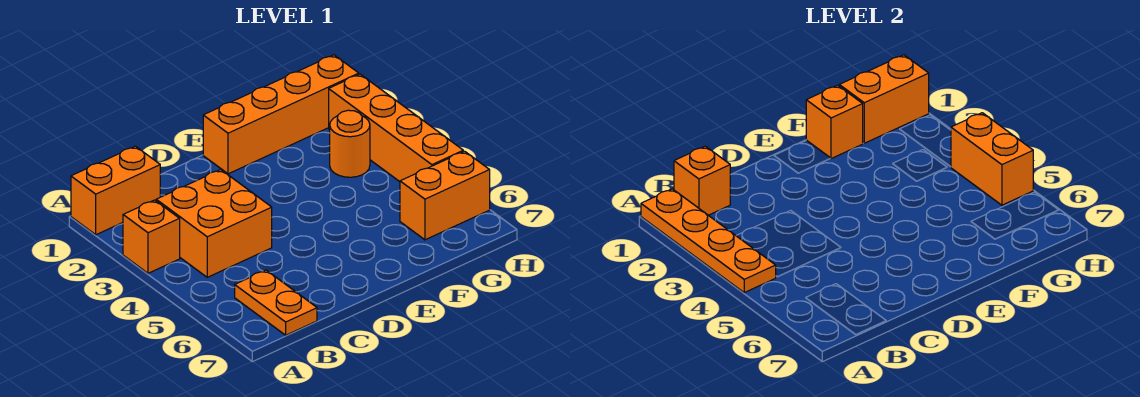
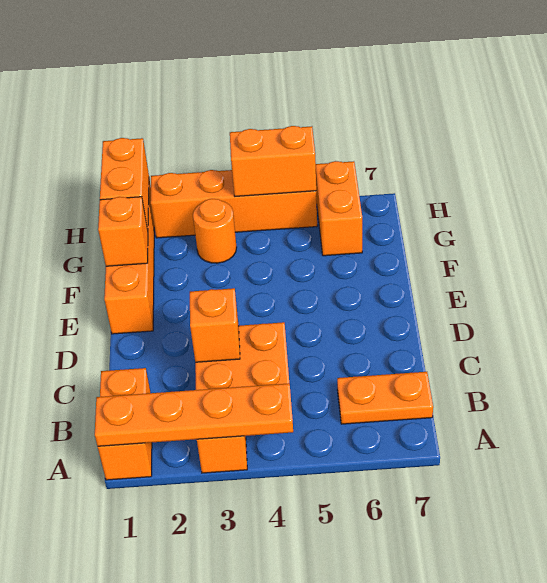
orange brick B1 level 2 -> orange brick C3 level 2

